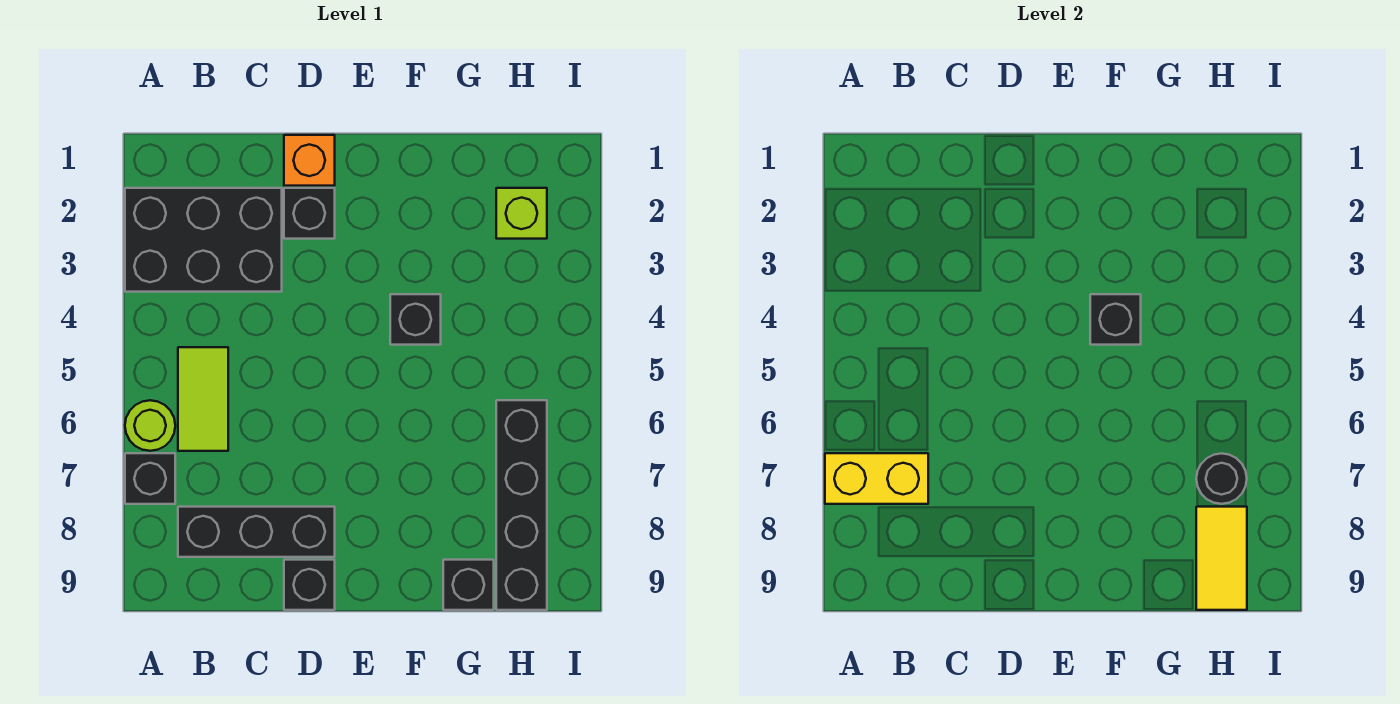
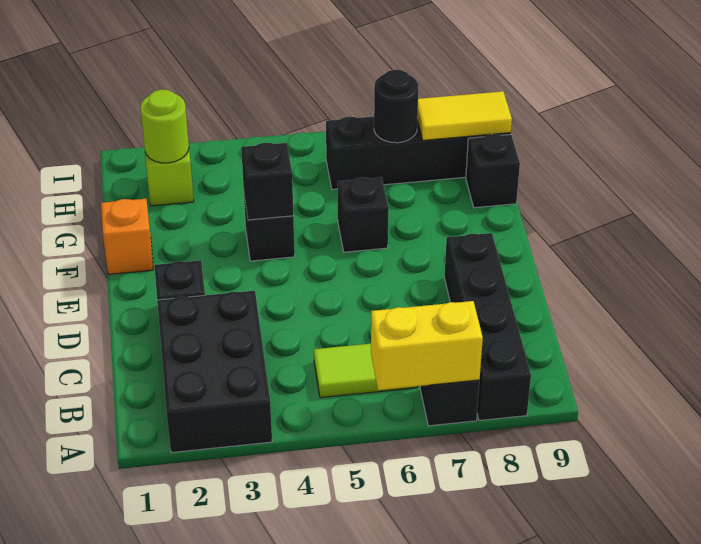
lime round brick A6 level 1 -> lime round brick H2 level 2
yellow brick A7:B7 level 2 -> yellow brick A6:A7 level 2
black brick B8:D8 level 1 -> black brick A8:D8 level 1
orange brick D1 level 1 -> orange brick F1 level 1
black brick D9 level 1 -> black brick F6 level 1

